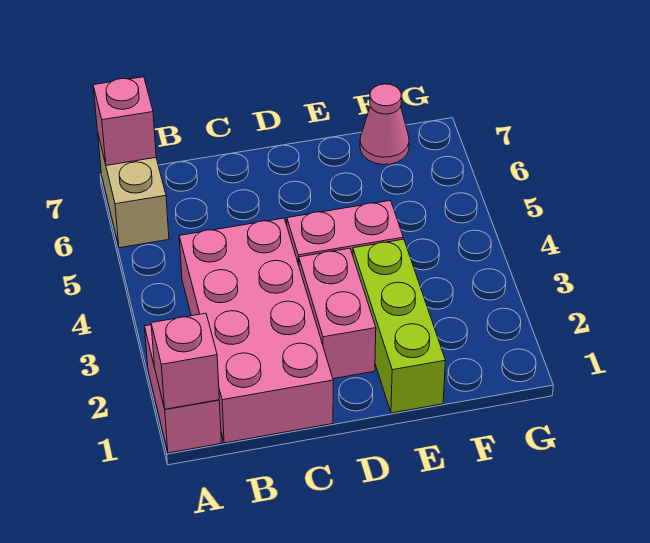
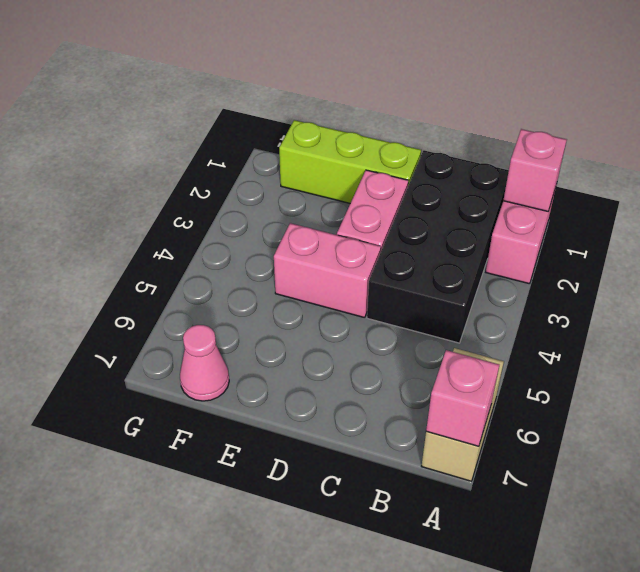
pink brick B1:C4 level 1 -> black brick B1:C4 level 1
lime brick E1:E3 level 1 -> lime brick D1:F1 level 1

